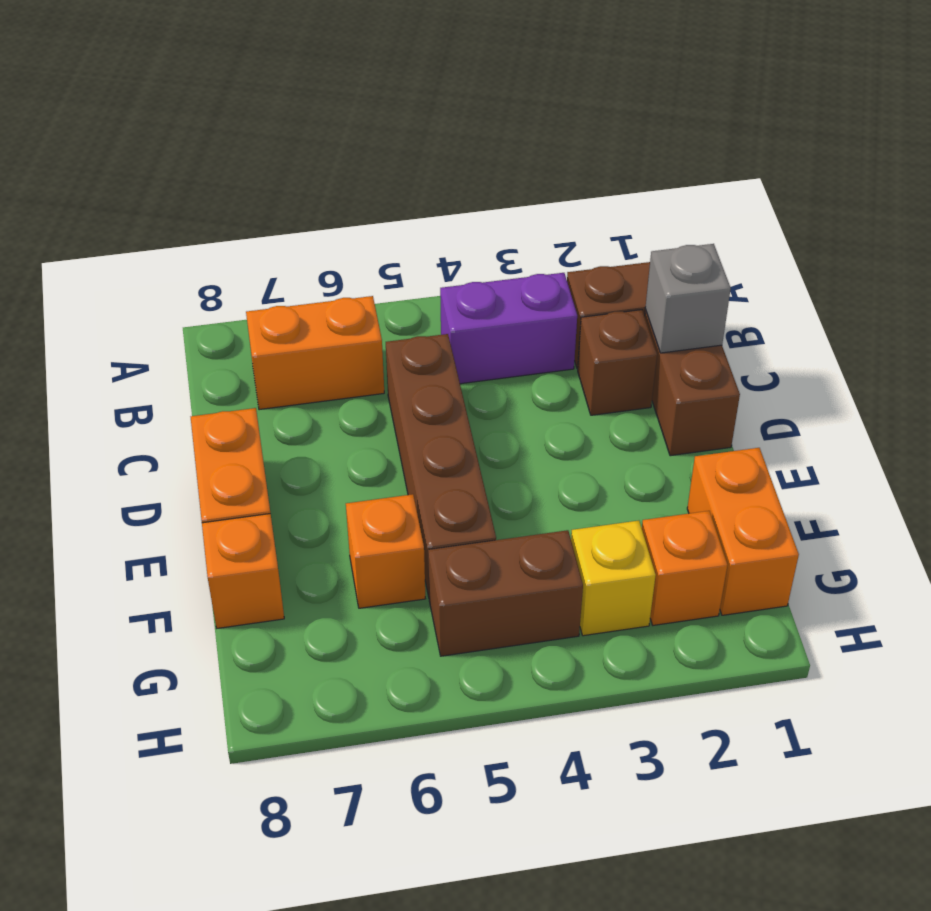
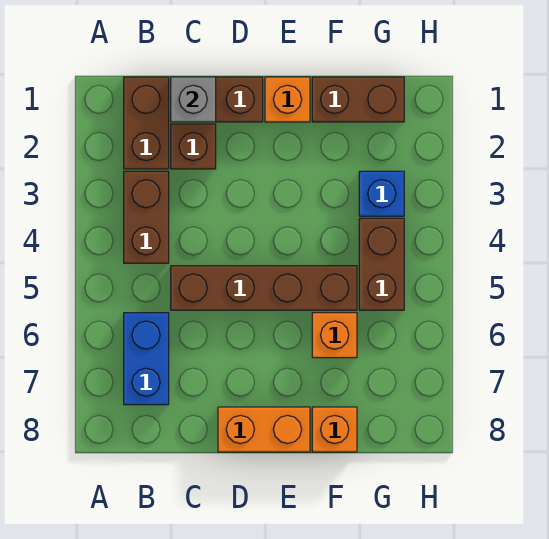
purple brick B3:B4 level 1 -> brown brick B3:B4 level 1
orange brick B6:B7 level 1 -> blue brick B6:B7 level 1
orange brick F1:G1 level 1 -> brown brick F1:G1 level 1
orange brick G2 level 1 -> orange brick E1 level 1
yellow brick G3 level 1 -> blue brick G3 level 1

